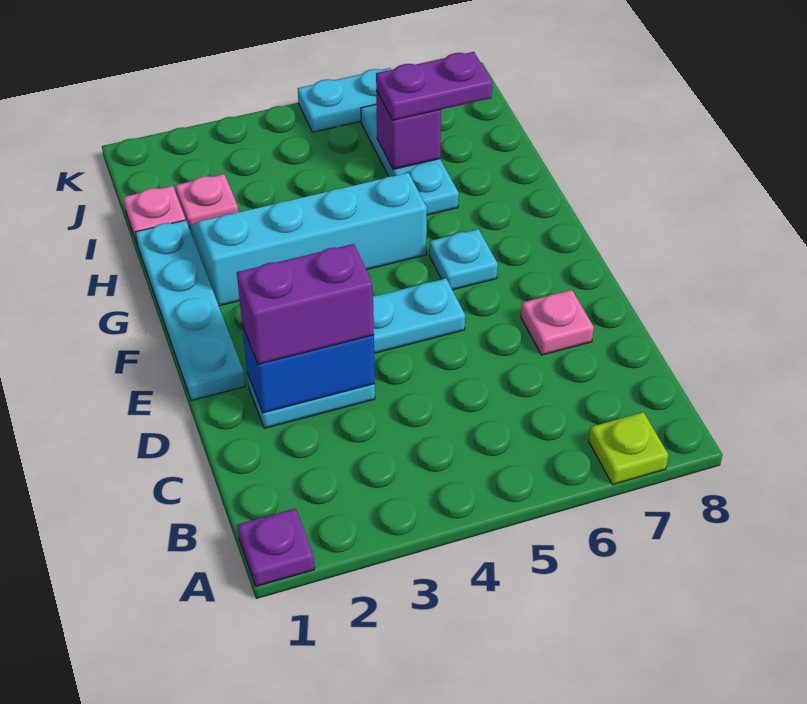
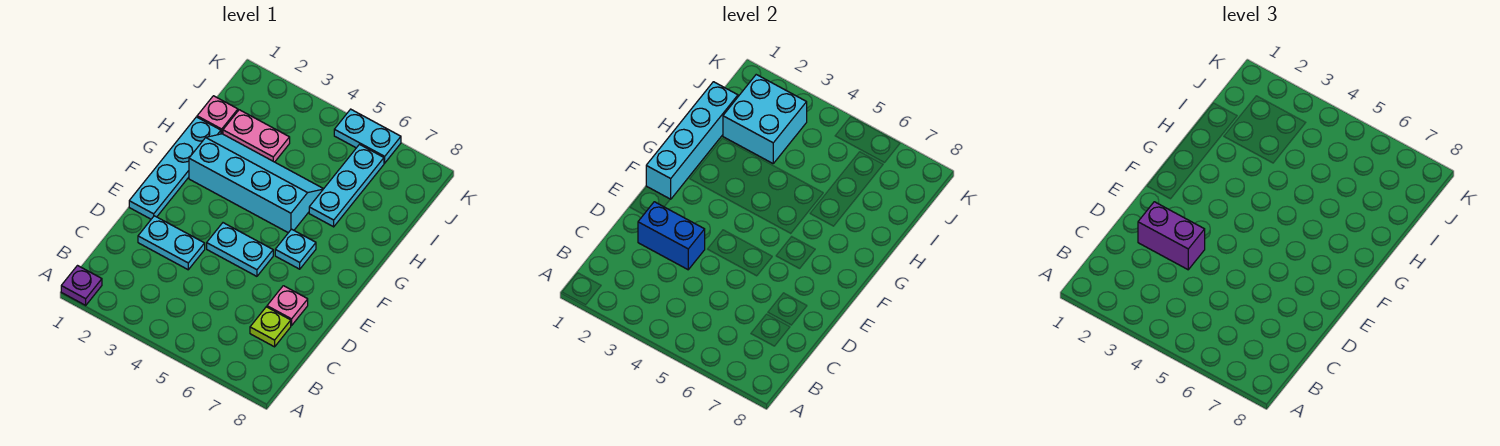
lime plate A7 level 1 -> lime plate C7 level 1
none -> cyan brick F1:I1 level 2
pink plate I2 level 1 -> pink plate I2:I3 level 1
none -> cyan brick I2:J3 level 2
purple brick I6 level 2 -> none
purple plate I6:I7 level 3 -> none

